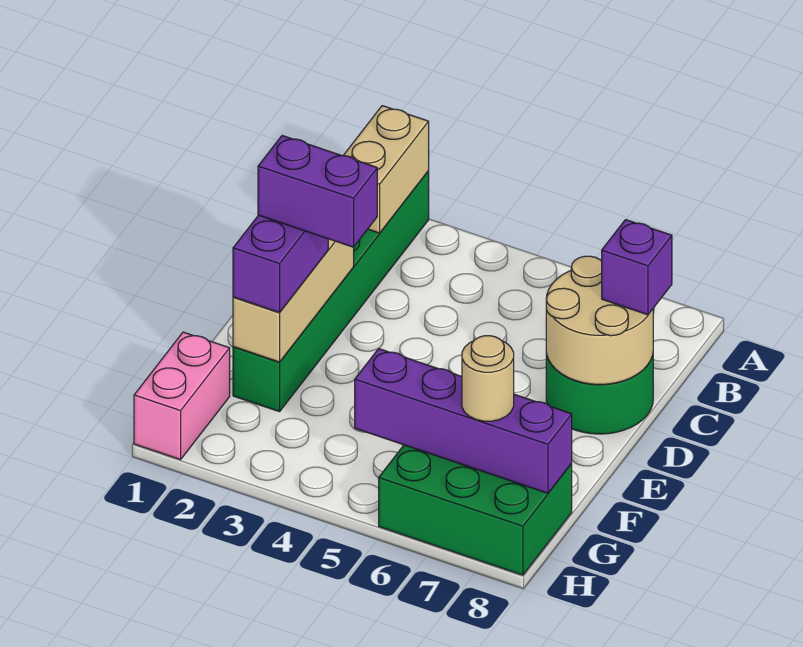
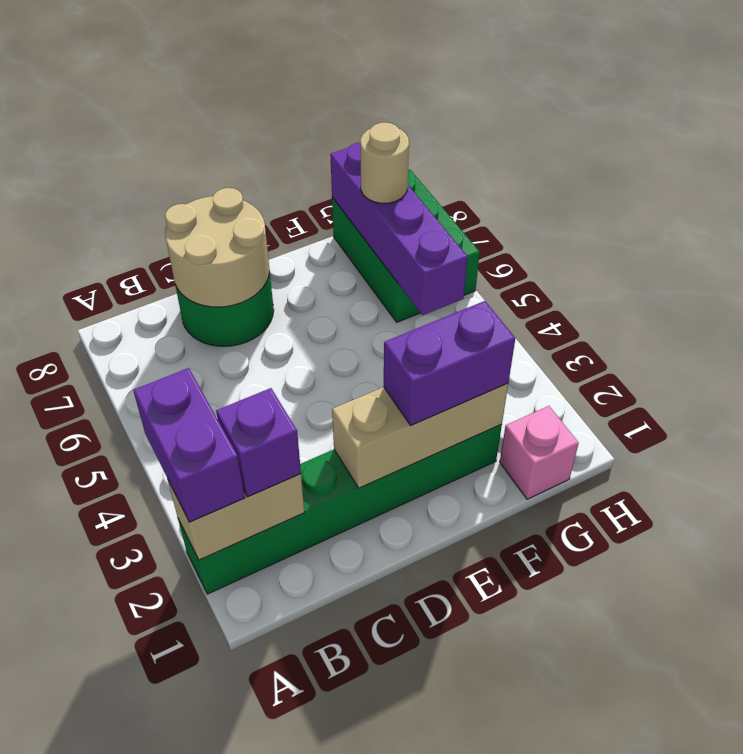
purple brick C8 level 3 -> purple brick B2 level 3
purple brick E2:E3 level 4 -> purple brick A2:A3 level 3
pink brick G1:H1 level 1 -> pink brick G1 level 1

